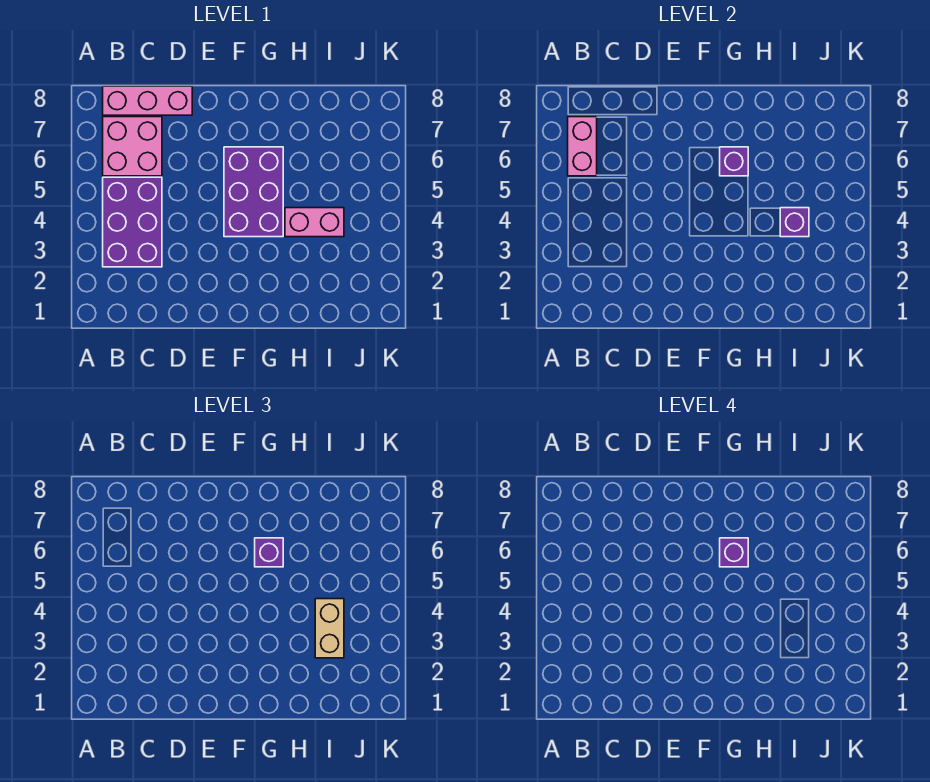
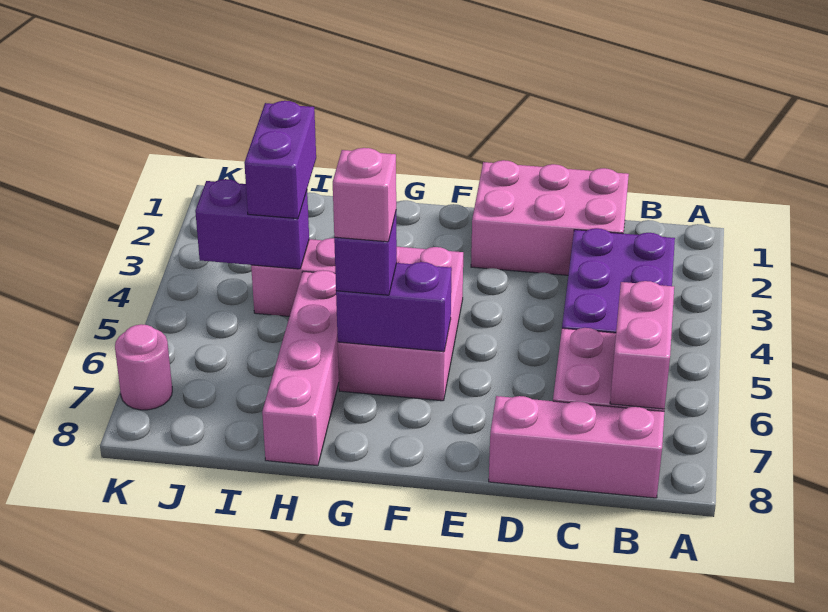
none -> pink brick C1:E2 level 1
purple brick F4:G6 level 1 -> pink brick F4:G6 level 1
purple brick G6 level 2 -> purple brick F6:G6 level 2
purple brick G6 level 4 -> pink brick G6 level 4
none -> pink brick H5:H8 level 1
tan brick I3:I4 level 3 -> purple brick I3:I4 level 3
purple brick I4 level 2 -> purple brick I4:J4 level 2
none -> pink round brick K7 level 1

